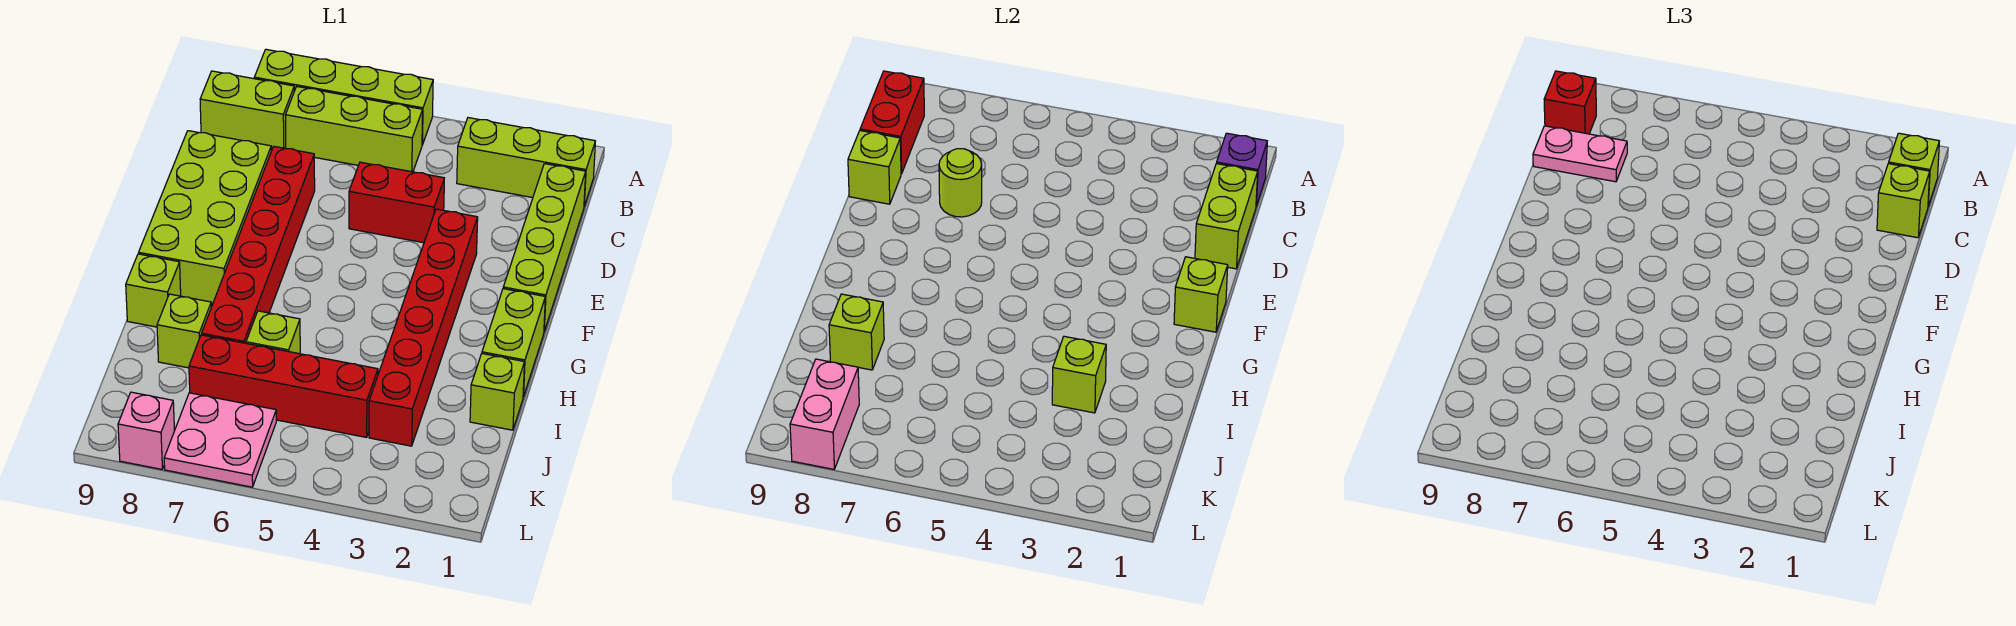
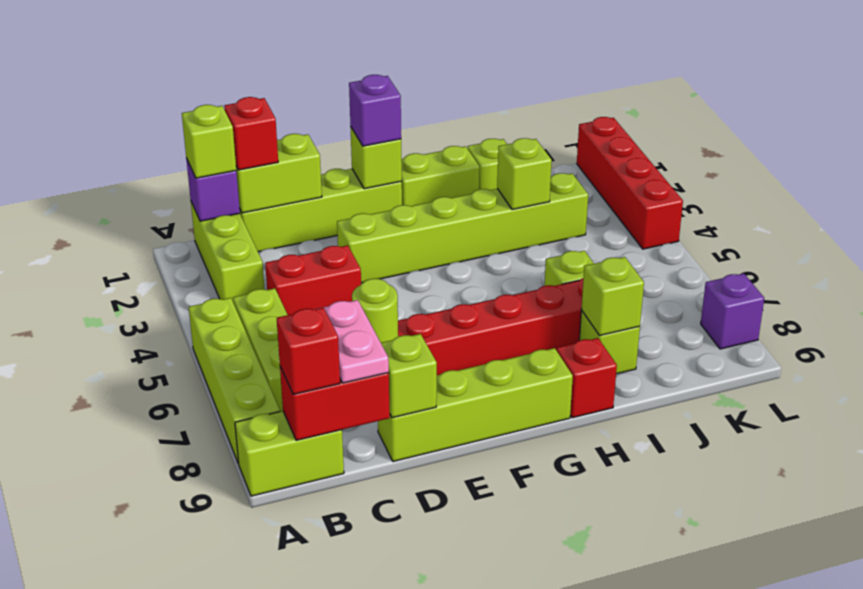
lime brick B8:B9 level 1 -> lime brick A9:B9 level 1
lime brick C1 level 3 -> red brick C1 level 3
red brick D4:D5 level 1 -> red brick C4:D4 level 1
lime brick D8:G9 level 1 -> lime brick D9:G9 level 1
red brick E3:J3 level 1 -> lime brick E3:J3 level 1
none -> purple brick F1 level 3
lime brick H9 level 1 -> red brick H9 level 1
red brick J4:J7 level 1 -> red brick L1:L4 level 1
pink plate K6:L7 level 1 -> none
pink brick K8:L8 level 2 -> none
pink brick L8 level 1 -> purple brick L8 level 1

